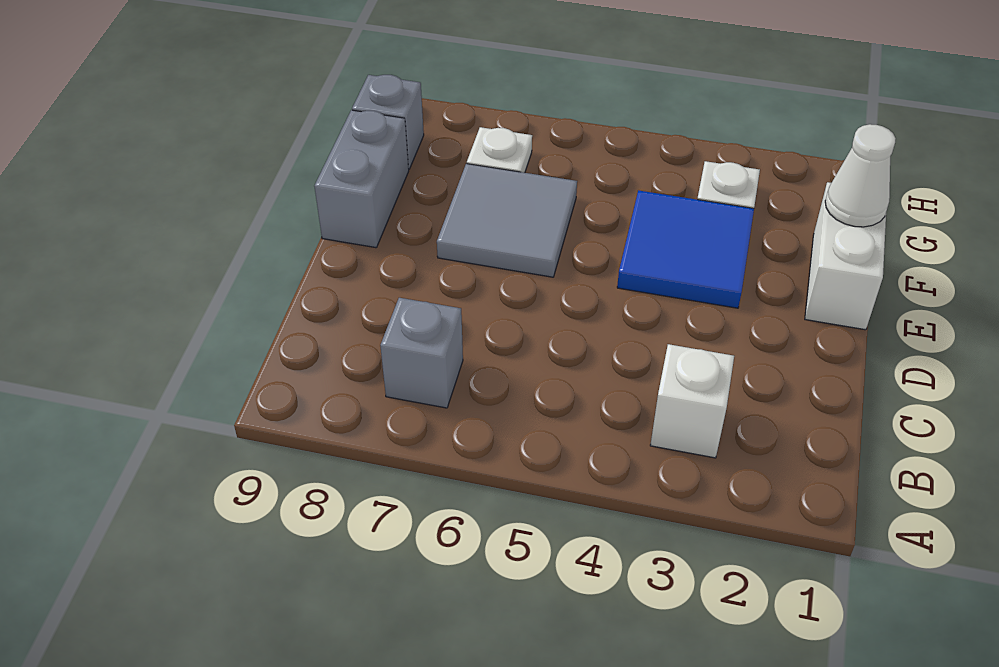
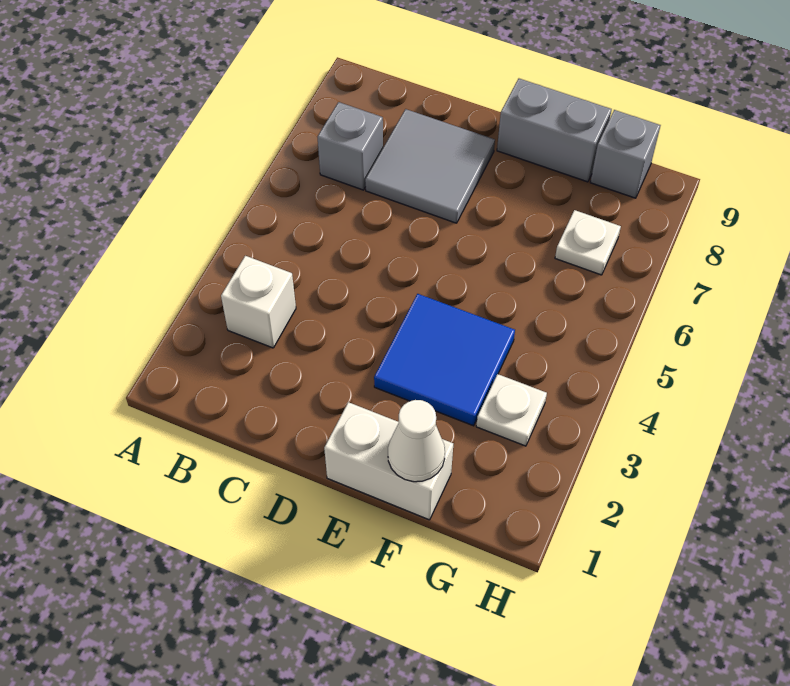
grey tile E6:F7 level 1 -> grey tile C7:D8 level 1

